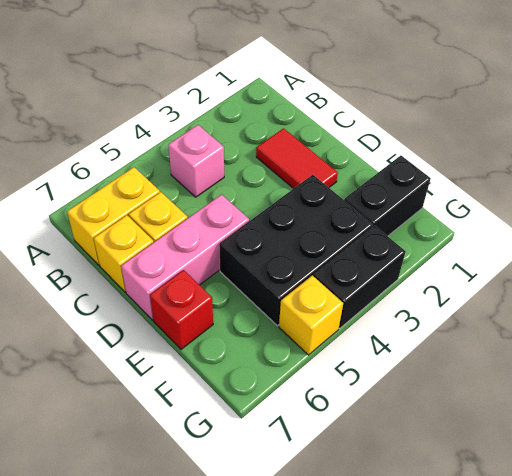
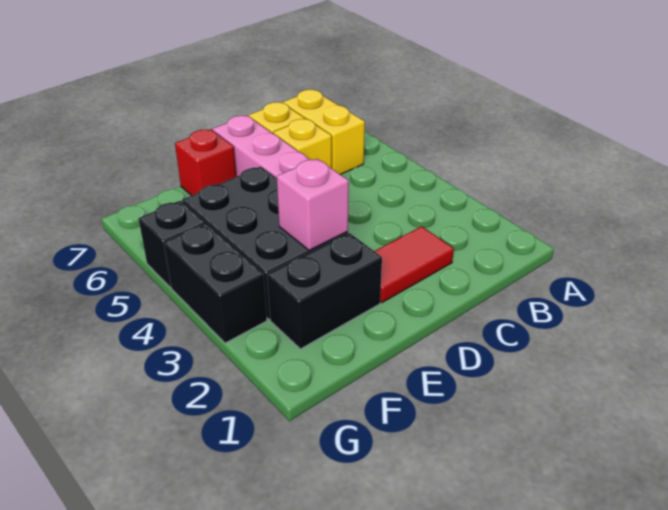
pink brick B4 level 1 -> pink brick E3 level 2
black brick F1:F2 level 1 -> black brick E2:F2 level 1
yellow brick G5 level 1 -> black brick G5 level 1

